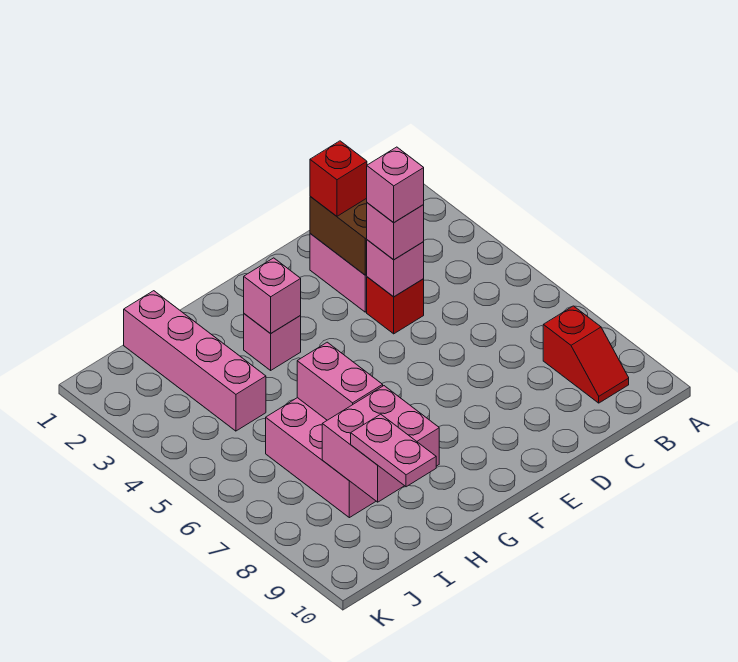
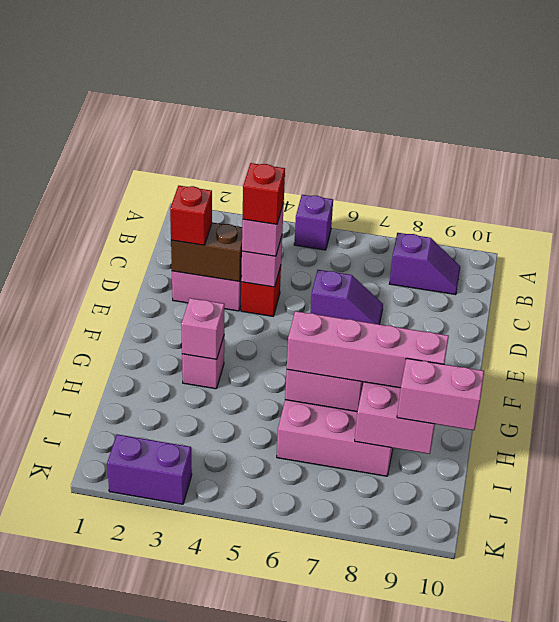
none -> purple brick A5 level 1
red slope B8:B9 level 1 top 8 -> purple slope B8:B9 level 1 top 8
pink brick D4 level 4 -> red brick D4 level 4
none -> purple slope D6:D7 level 1 top 6
pink brick I1:I4 level 1 -> pink brick H6:H9 level 3
pink plate I9:I10 level 3 -> pink brick I9:I10 level 3
none -> purple brick K2:K3 level 1

